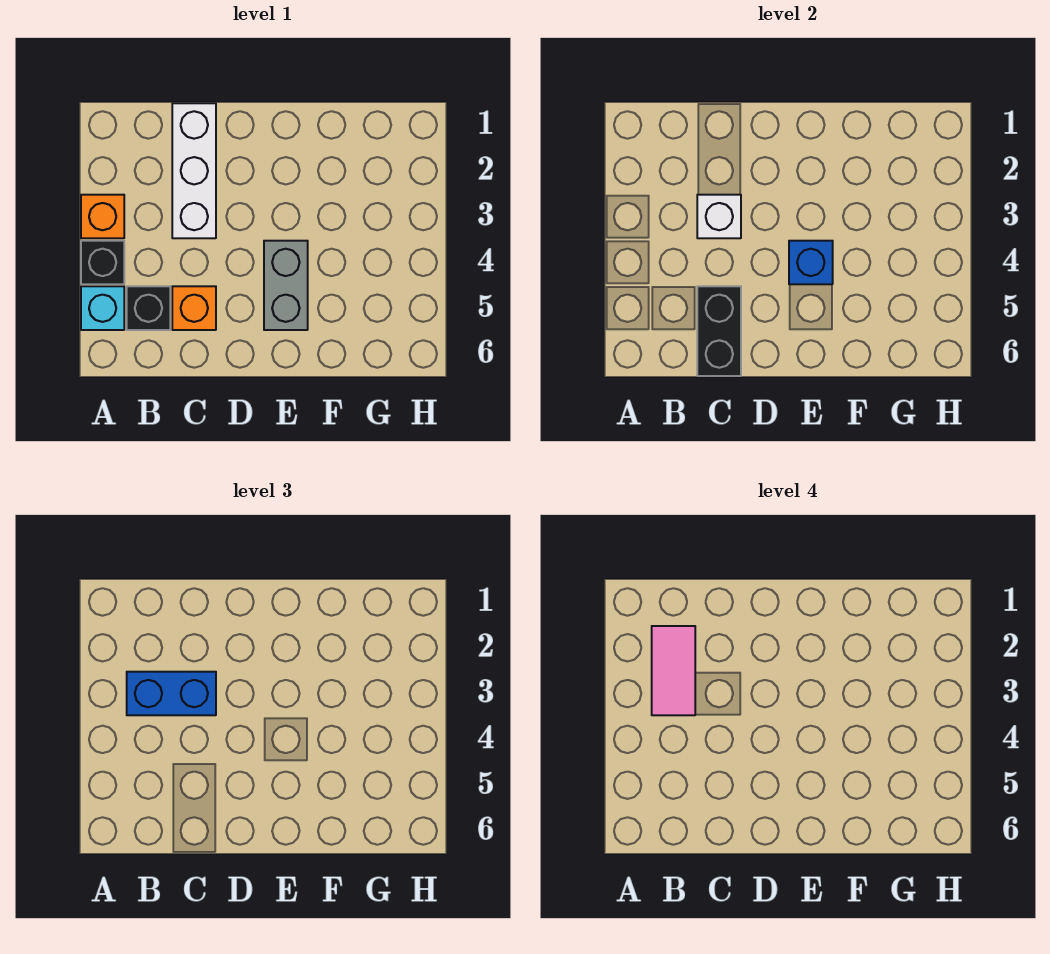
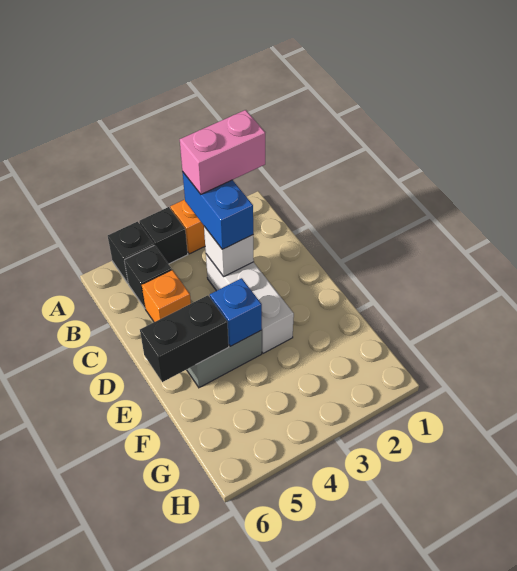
cyan brick A5 level 1 -> black brick A5 level 1
pink tile B2:B3 level 4 -> pink brick B2:B3 level 4
white brick C1:C3 level 1 -> white brick C3:E3 level 1
black brick C5:C6 level 2 -> black brick E5:E6 level 2

